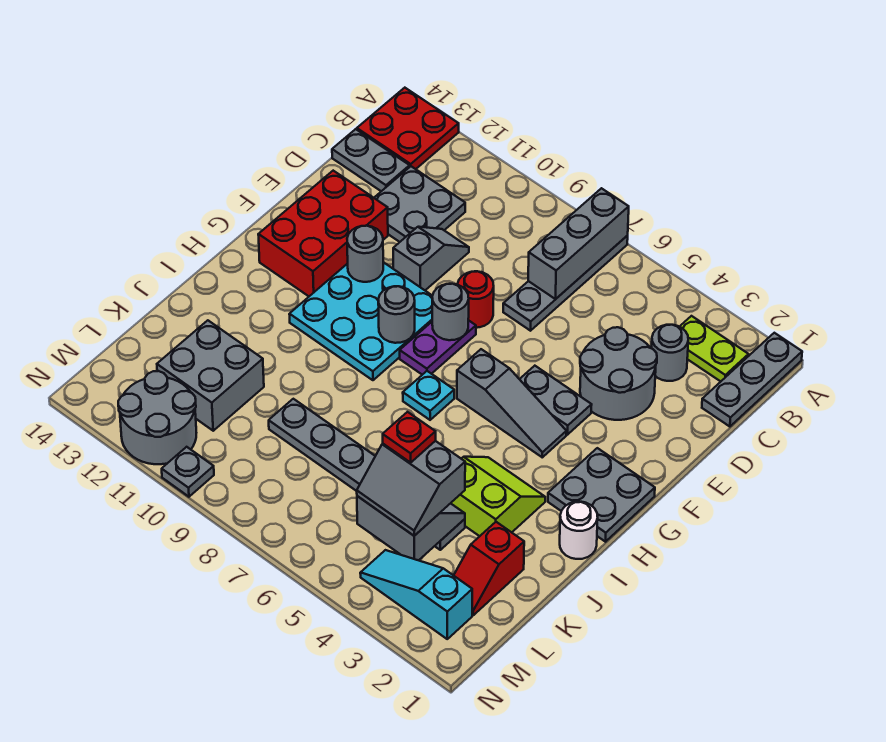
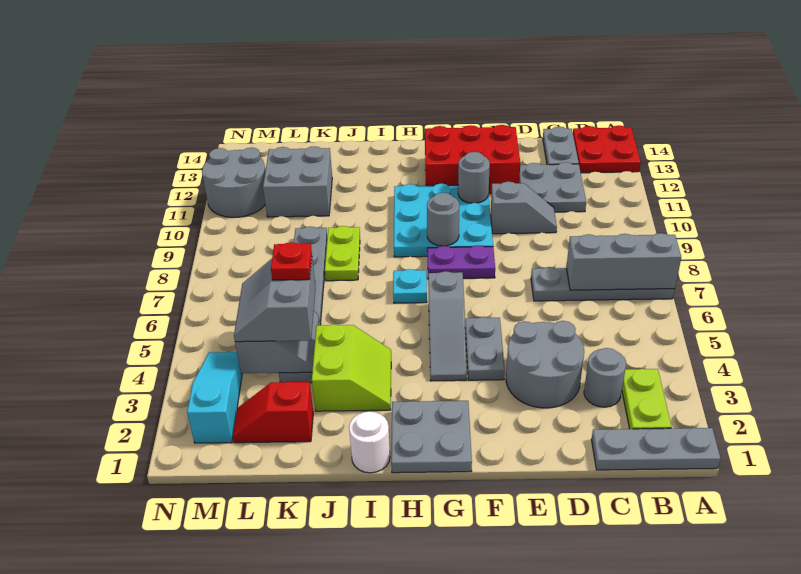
red round brick E8 level 1 -> none
grey round brick F8 level 2 -> none
none -> lime plate J8:J9 level 1
grey plate N10 level 1 -> none

